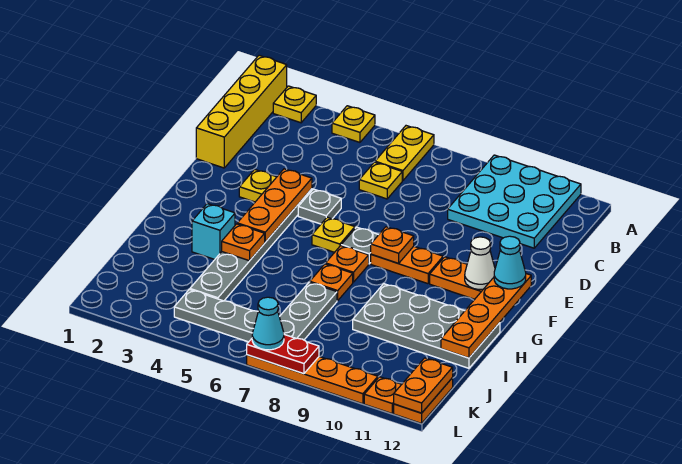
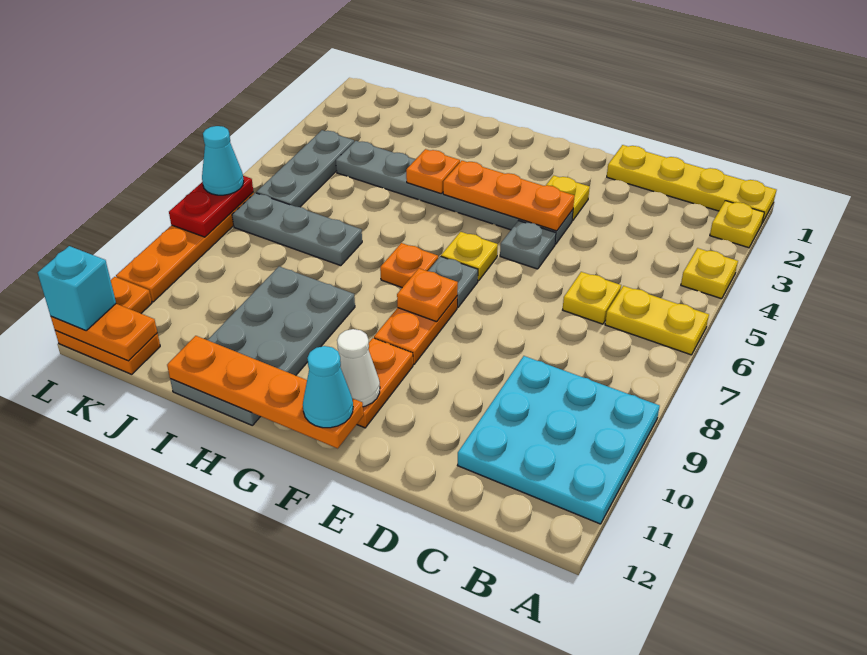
yellow brick A1:D1 level 1 -> yellow plate A1:D1 level 1
cyan brick H3 level 1 -> cyan brick L12 level 3
orange plate H7 level 1 -> none

